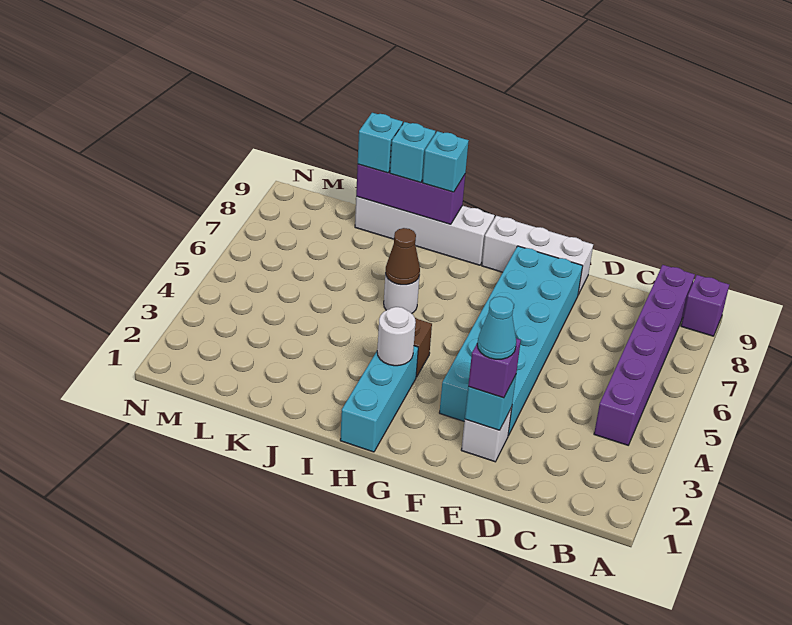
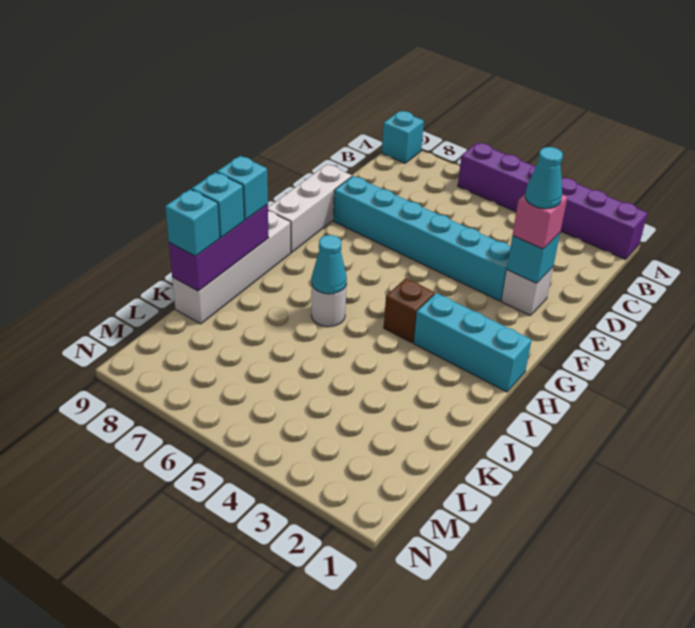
purple brick A9 level 1 -> cyan brick A9 level 1
purple brick B4:B9 level 1 -> purple brick A1:A6 level 1
purple brick E2 level 3 -> pink brick E2 level 3
cyan brick E3:F8 level 1 -> cyan brick E3:E8 level 1
white round brick H3 level 2 -> none
brown cone I6 level 2 -> cyan cone I6 level 2

